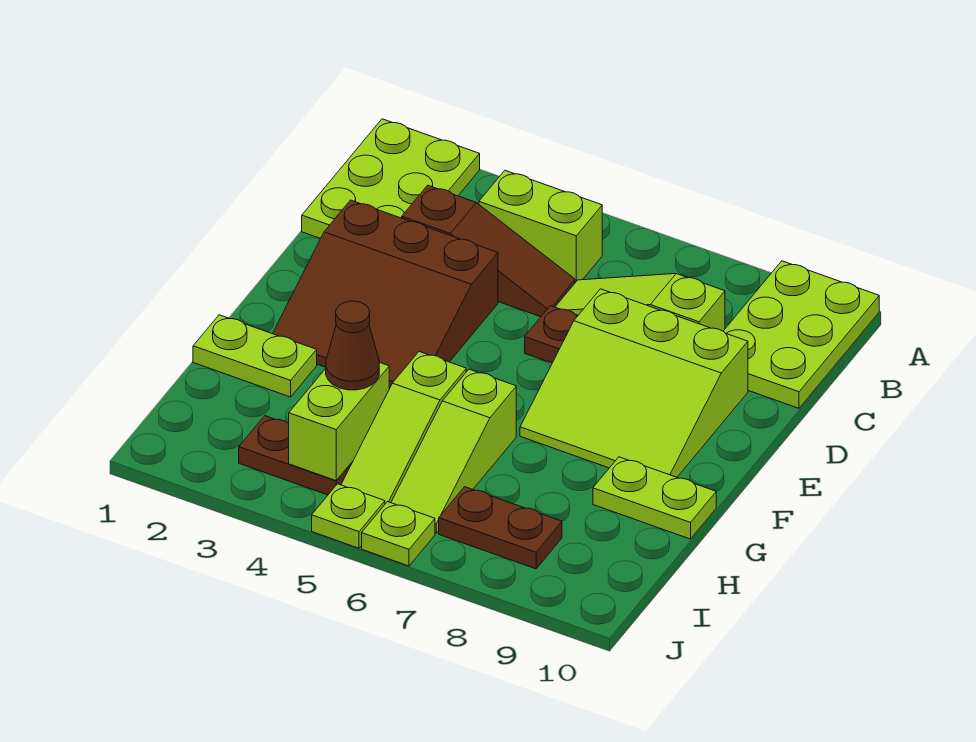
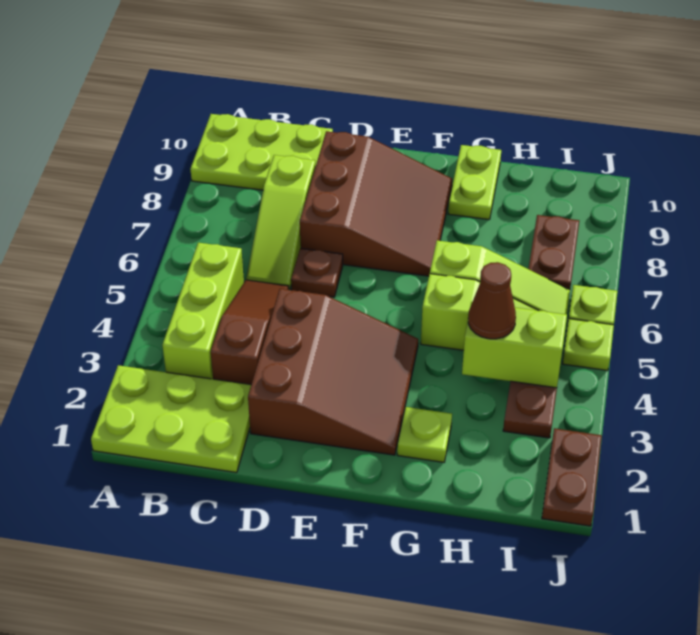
lime brick B4:B5 level 1 -> lime brick B3:B5 level 1
lime slope D7:F9 level 1 top D -> brown slope D7:F9 level 1 top D
lime plate G1:G2 level 1 -> lime plate G2 level 1
none -> brown plate J1:J2 level 1

